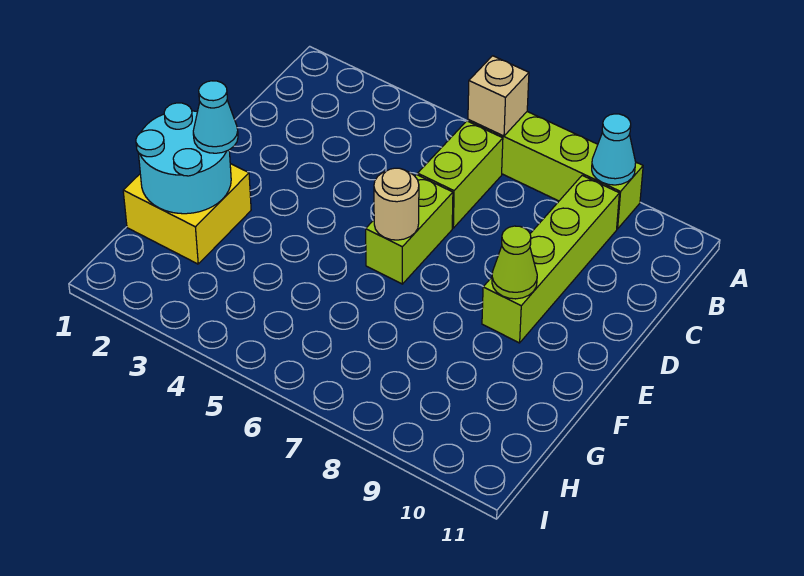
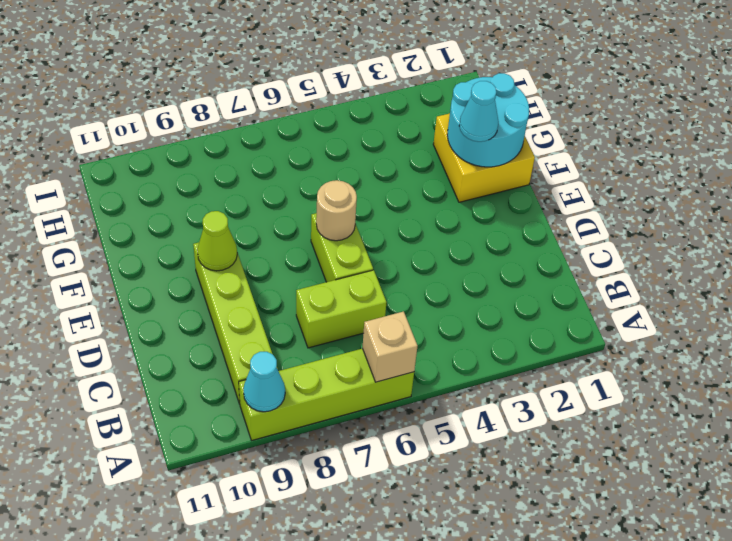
lime brick B6:C6 level 1 -> lime brick C6:C7 level 1

